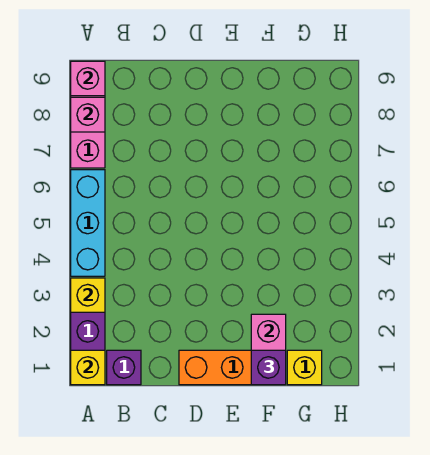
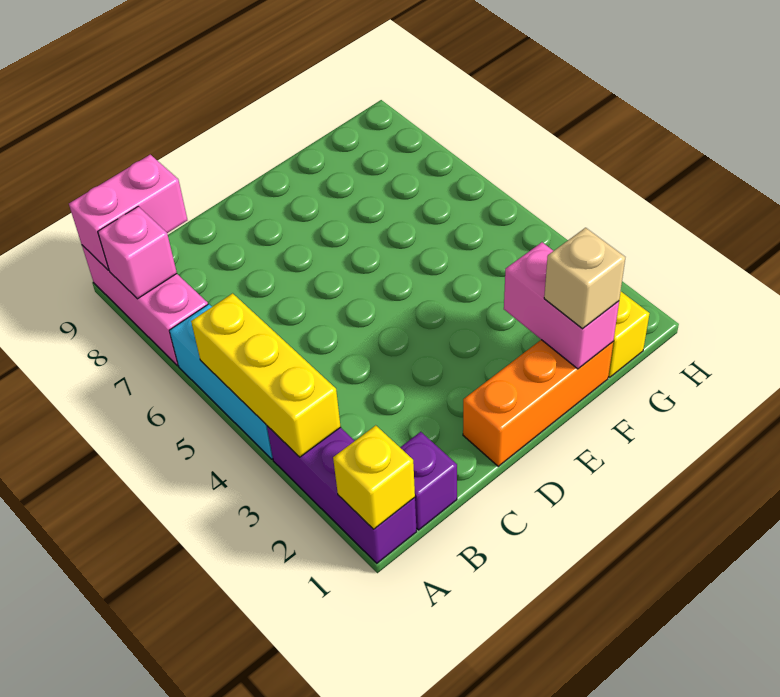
yellow brick A3 level 2 -> yellow brick A3:A5 level 2
pink brick A9 level 2 -> pink brick A9:B9 level 2
purple brick F1 level 3 -> tan brick F1 level 3

